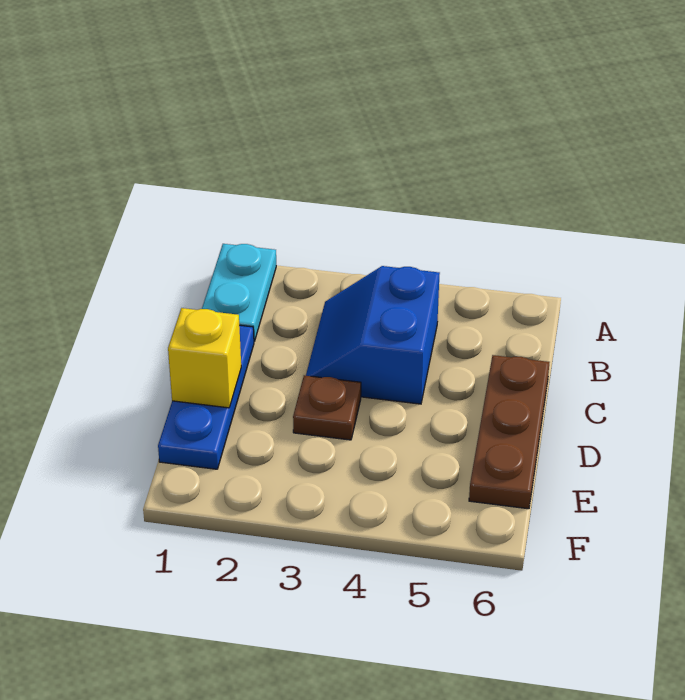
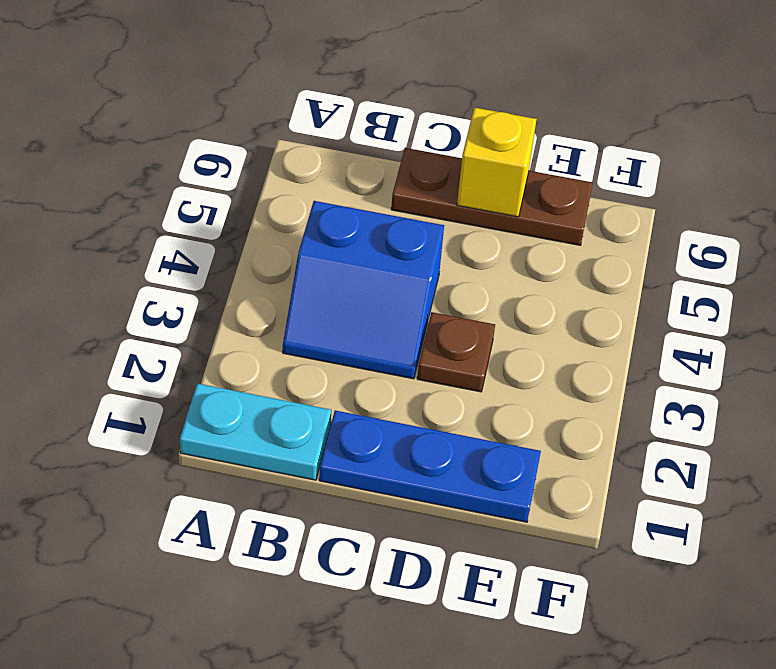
yellow brick D1 level 2 -> yellow brick D6 level 2

